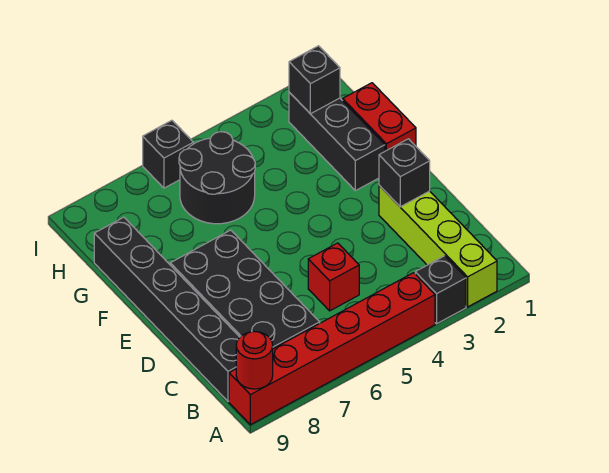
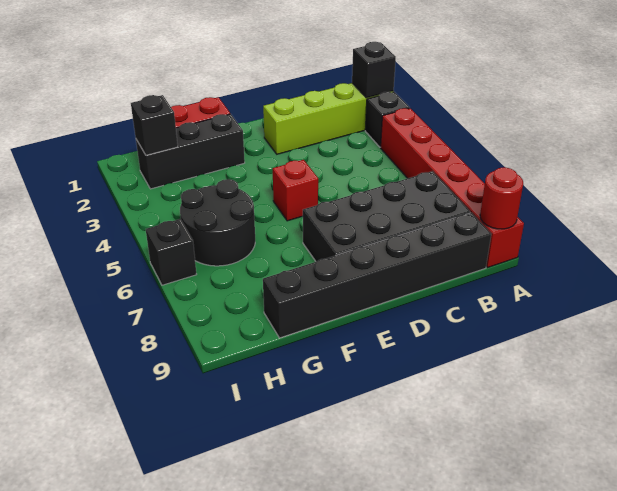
red brick C5 level 1 -> red brick E5 level 1
black brick D2 level 2 -> black brick A2 level 2

